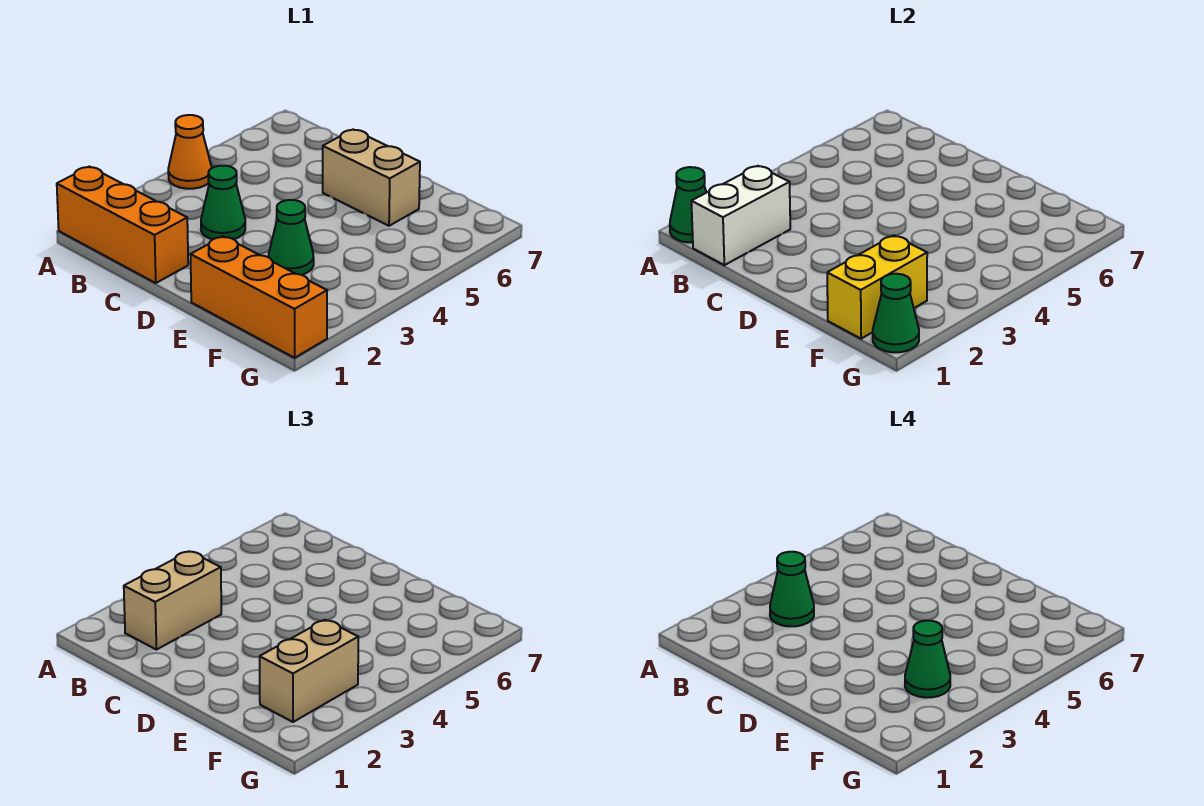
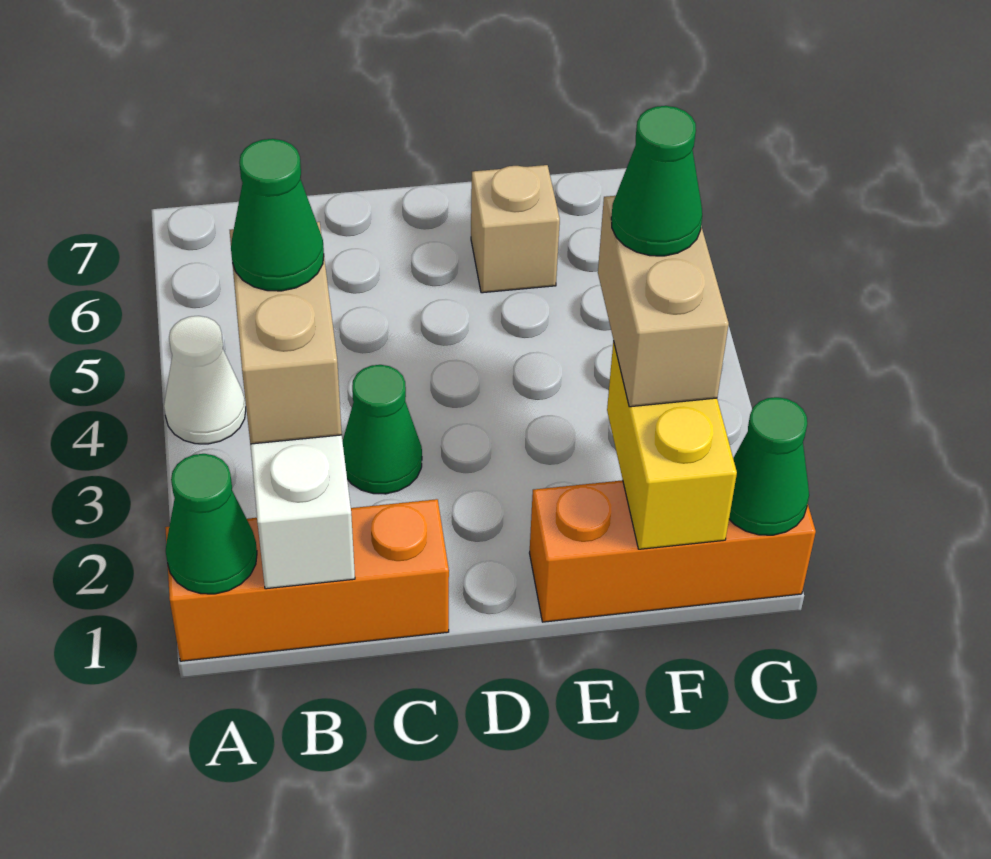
orange cone A4 level 1 -> white cone A4 level 1
tan brick D6:E6 level 1 -> tan brick E6 level 1
green cone E3 level 1 -> none

